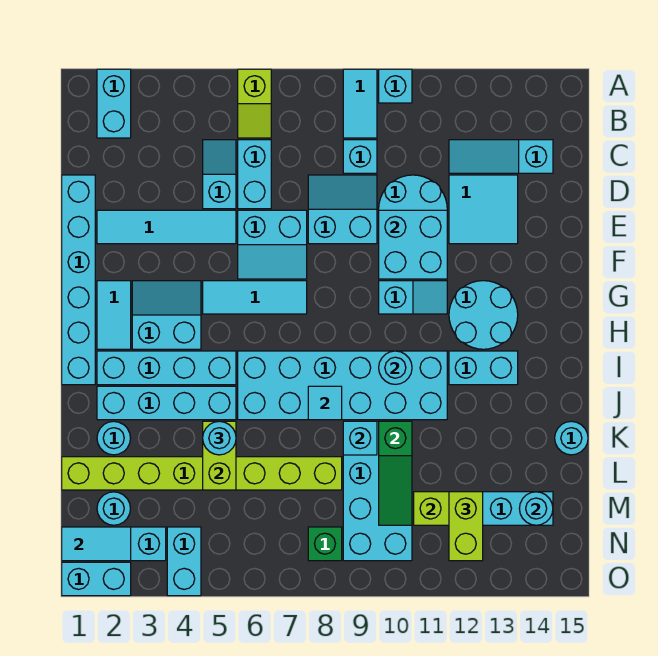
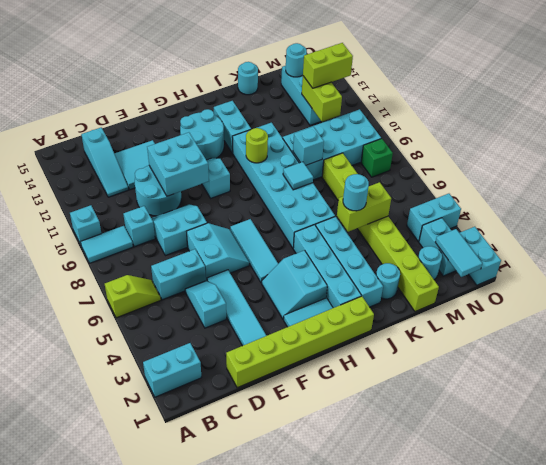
cyan slope C5:D5 level 1 top D -> cyan slope D4:D5 level 1 top 4
cyan brick D1:I1 level 1 -> lime brick D1:I1 level 1
cyan slope D8:E9 level 1 top E -> cyan slope D8:E9 level 1 top 8
cyan round brick I10 level 2 -> lime round brick I10 level 2
green slope K10:M10 level 2 top K -> none

